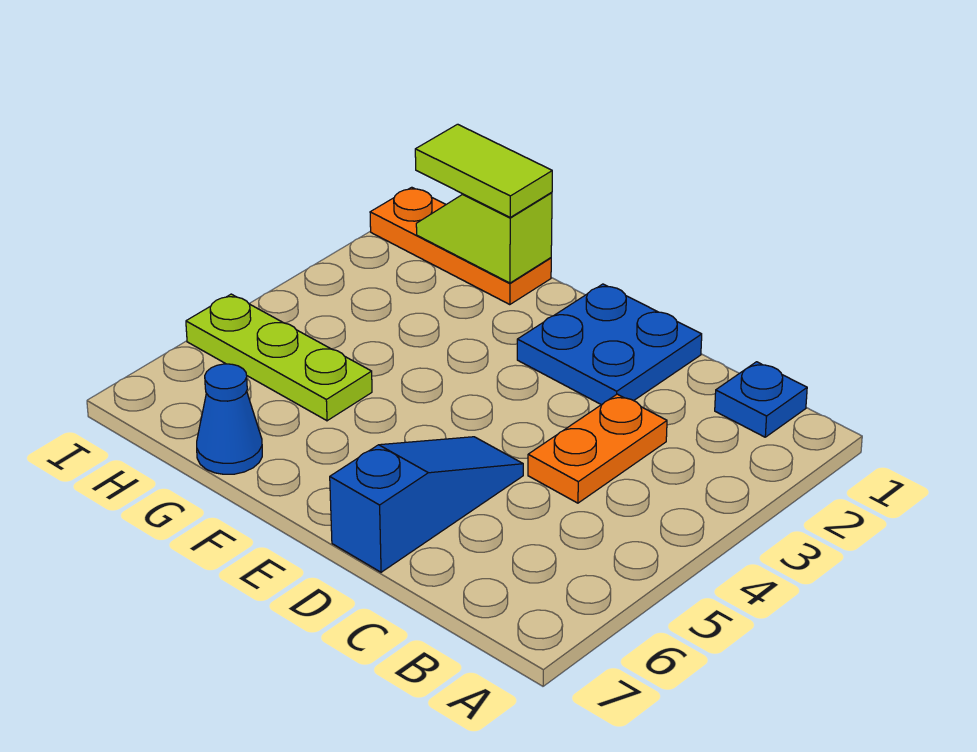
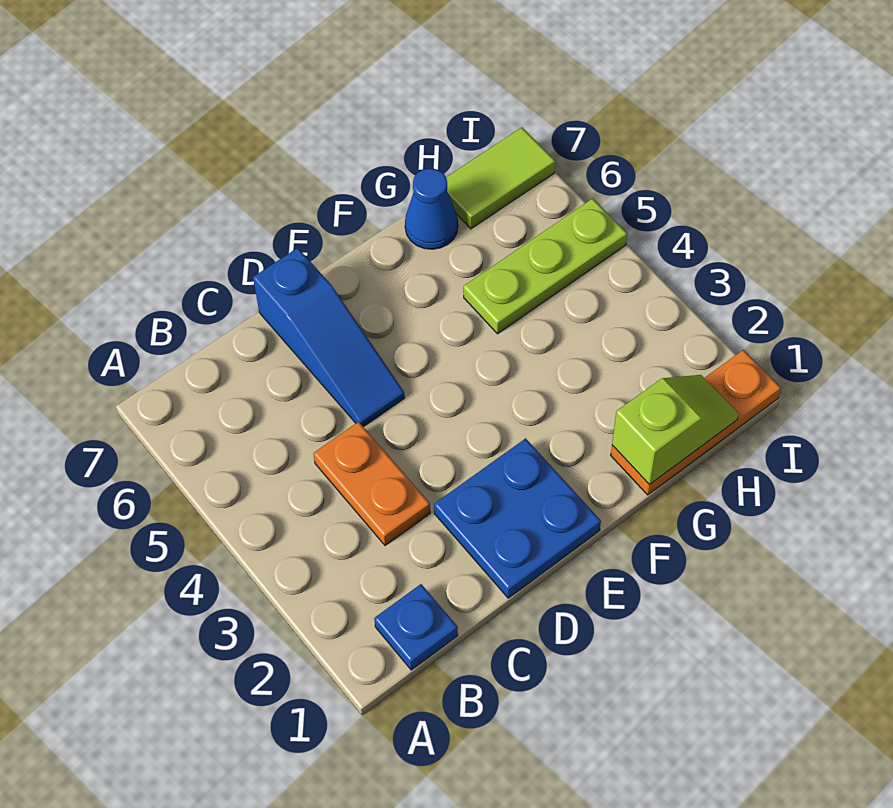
lime tile G1:H1 level 3 -> lime tile H7:I7 level 1

